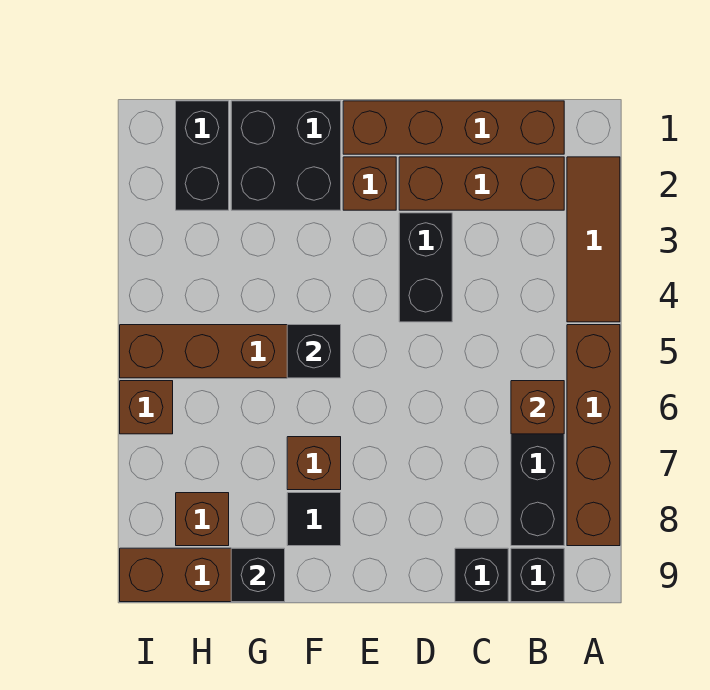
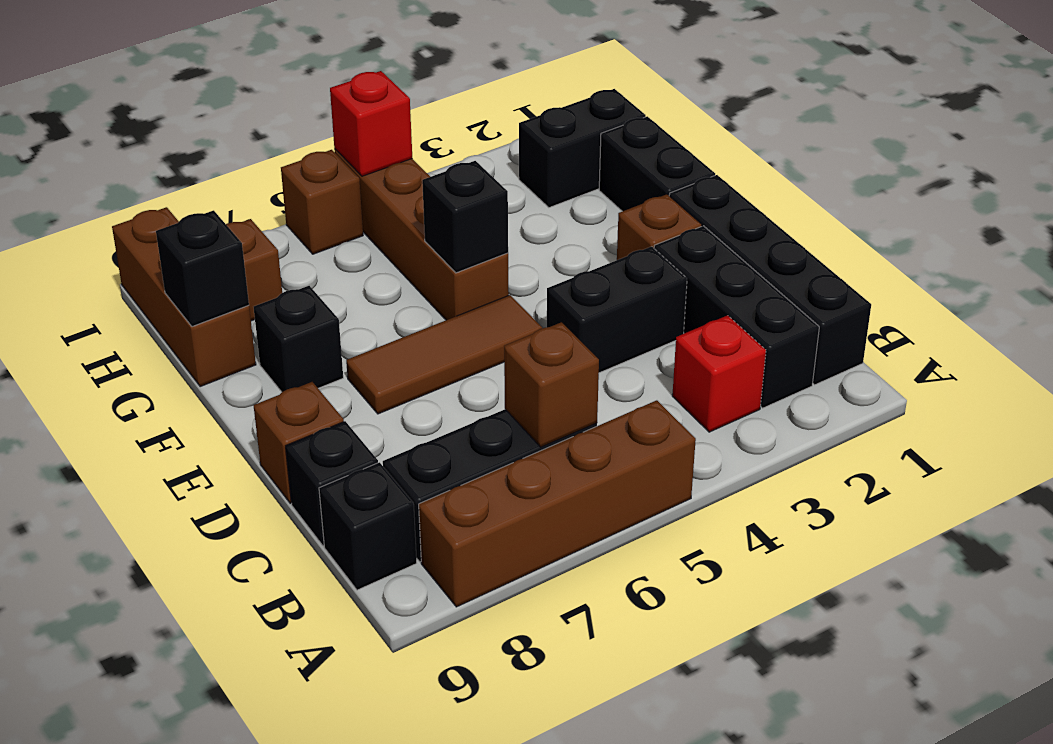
brown tile A2:A4 level 1 -> brown tile E5:E7 level 1
brown brick B1:E1 level 1 -> black brick B1:E1 level 1
brown brick B2:D2 level 1 -> black brick B2:D2 level 1
none -> red brick B3 level 1
black brick F1:G2 level 1 -> black brick F1:G1 level 1
brown brick F7 level 1 -> brown brick D9 level 1
black tile F8 level 1 -> black brick F8 level 1
none -> red brick I5 level 2

